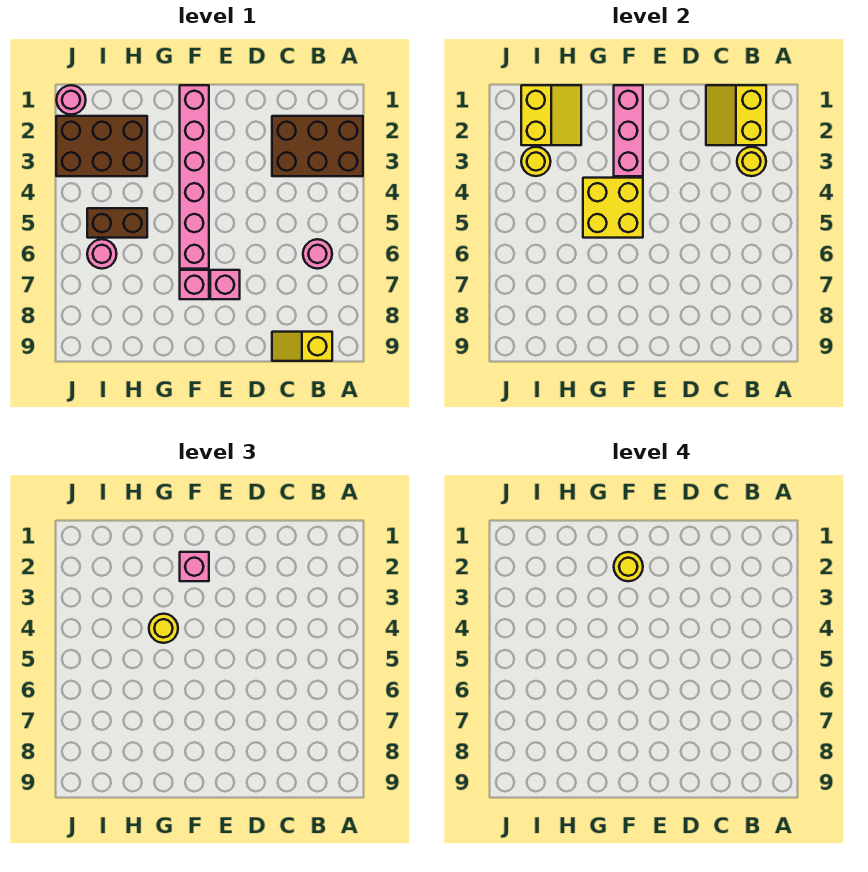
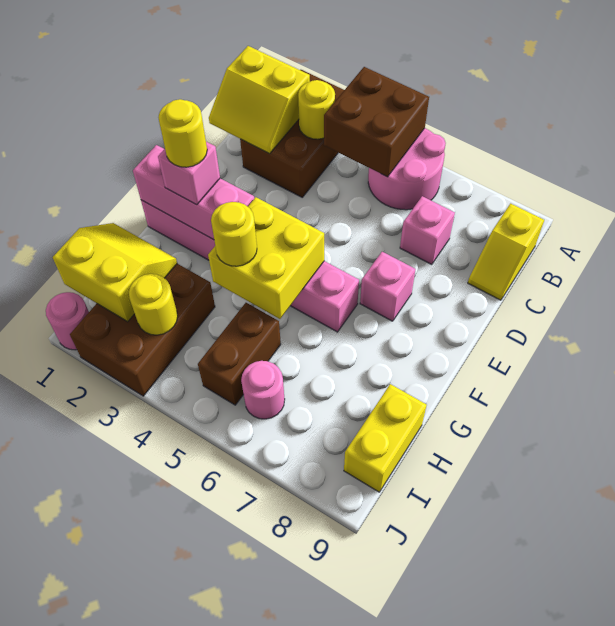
none -> brown brick A4:B5 level 2
pink round brick B6 level 1 -> pink round brick A5:B6 level 1
pink brick F7 level 1 -> pink brick C7 level 1
none -> yellow brick H9:I9 level 1

